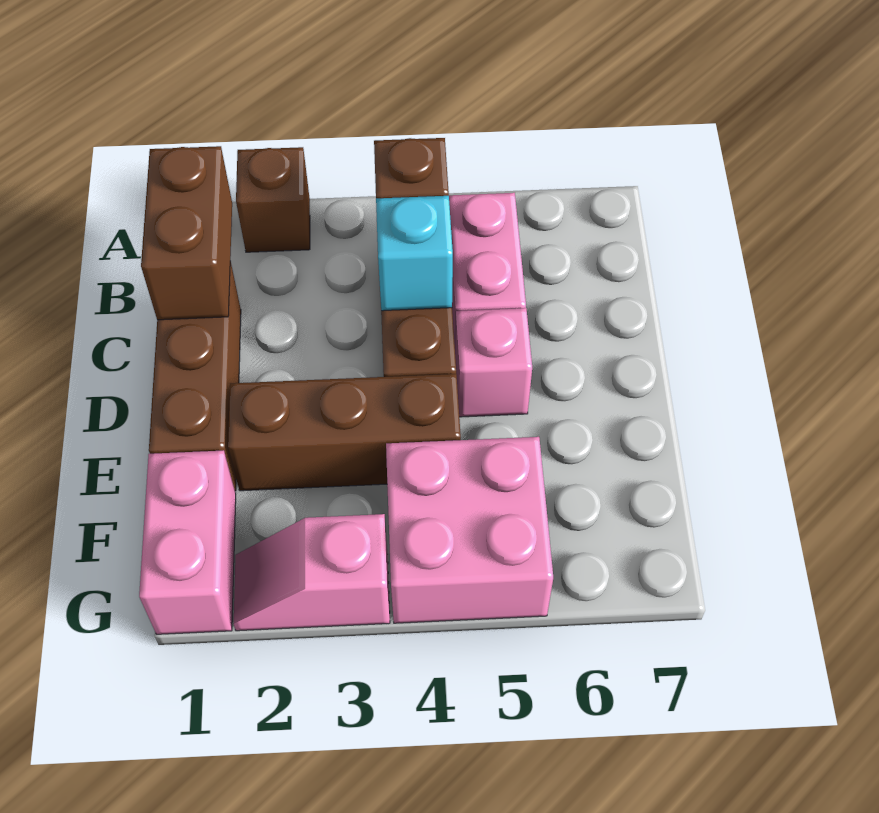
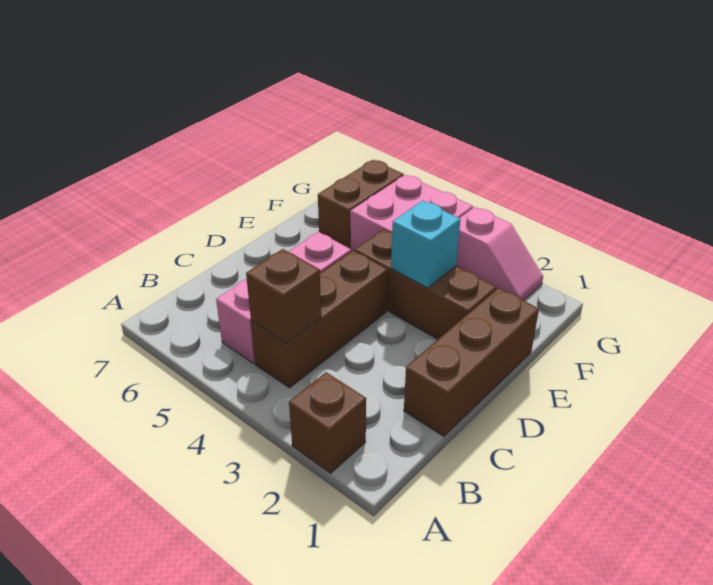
brown brick B1:C1 level 2 -> brown brick F6:G6 level 1
cyan brick C4 level 2 -> cyan brick E3 level 2
pink brick F1:G1 level 1 -> none

